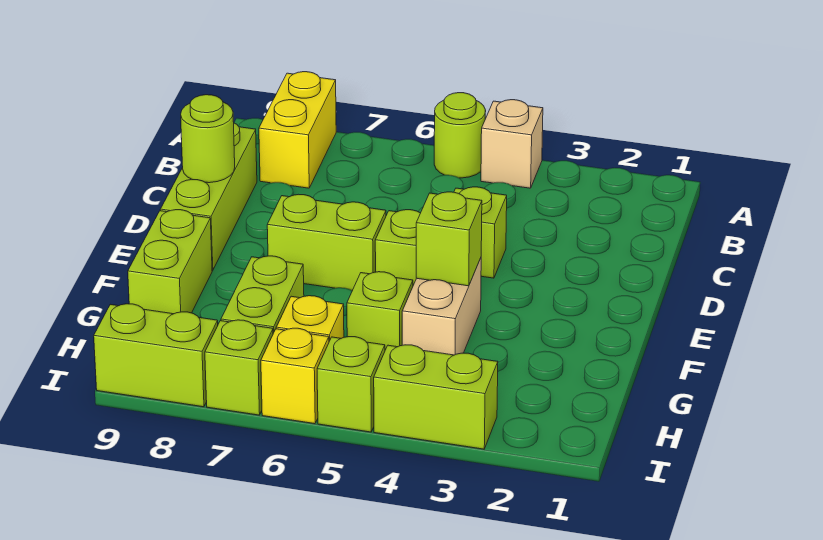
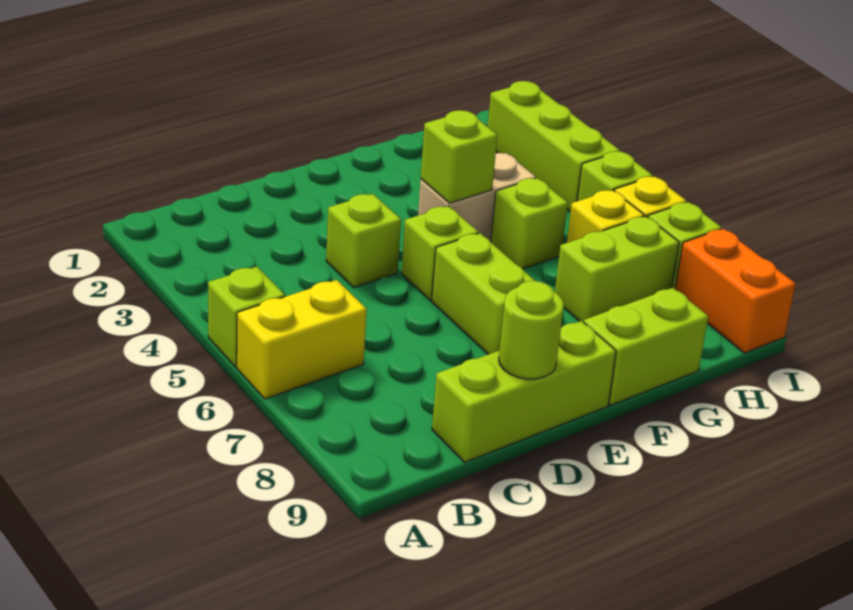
tan brick A4 level 1 -> none
lime round brick A5 level 1 -> lime brick A5 level 1
yellow brick A8:B8 level 1 -> yellow brick A6:B6 level 1
lime brick I3:I4 level 1 -> lime brick I2:I4 level 1
lime brick I8:I9 level 1 -> orange brick I8:I9 level 1

